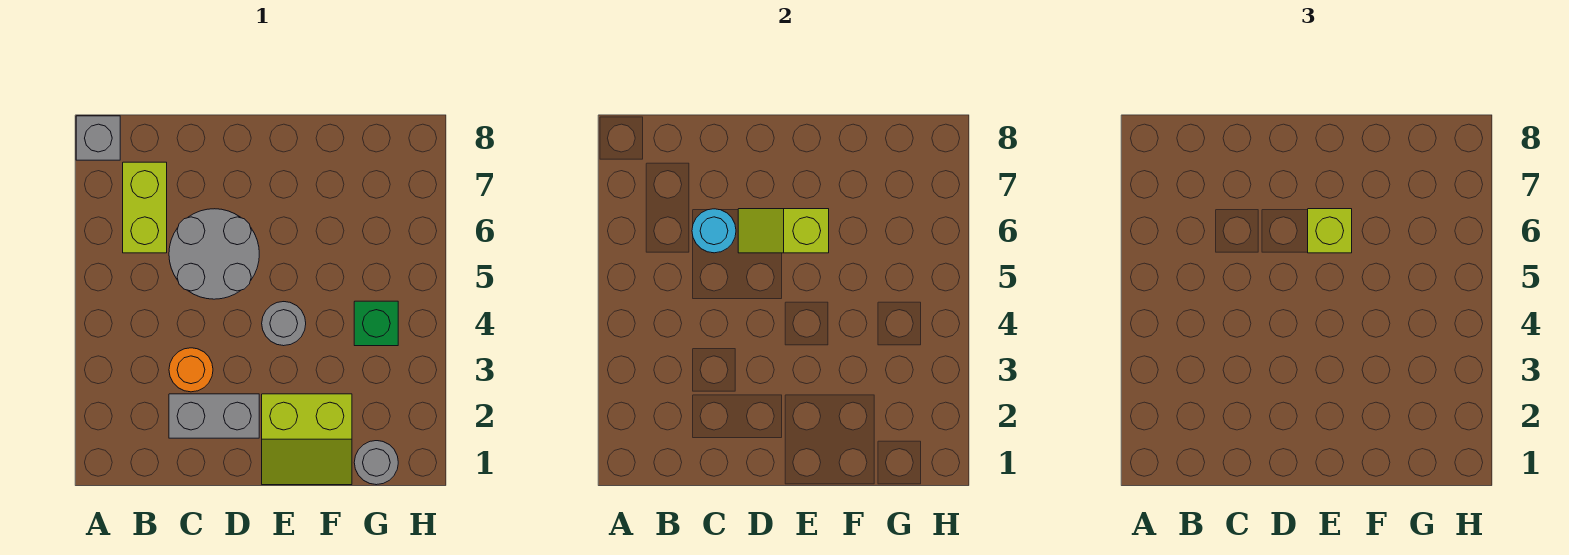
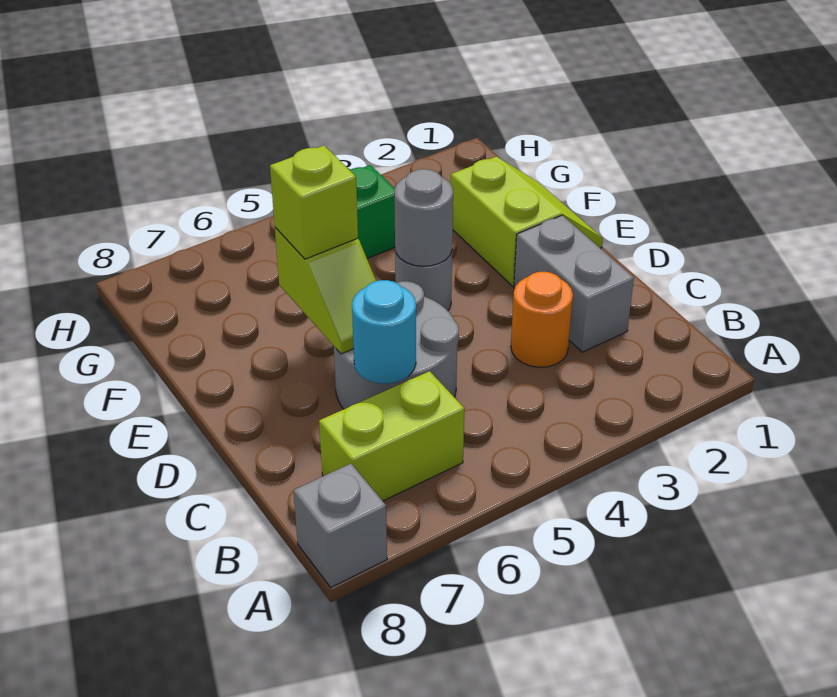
grey round brick G1 level 1 -> grey round brick E4 level 2

